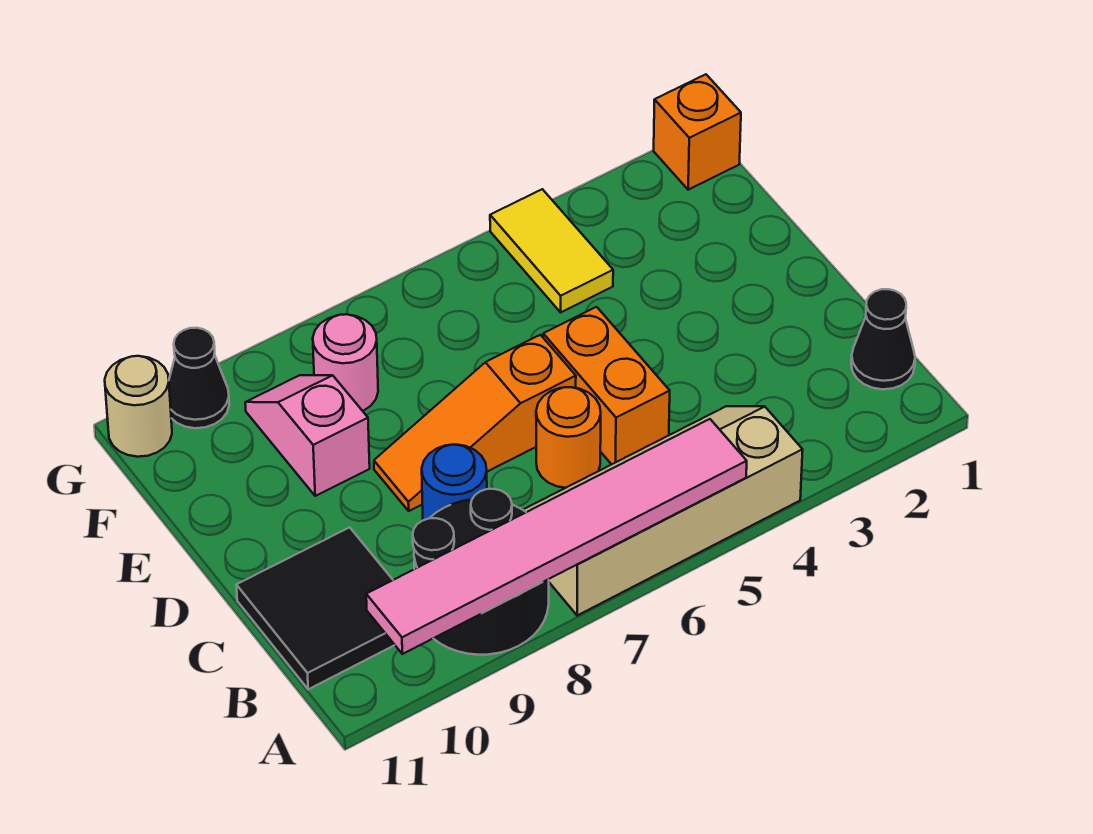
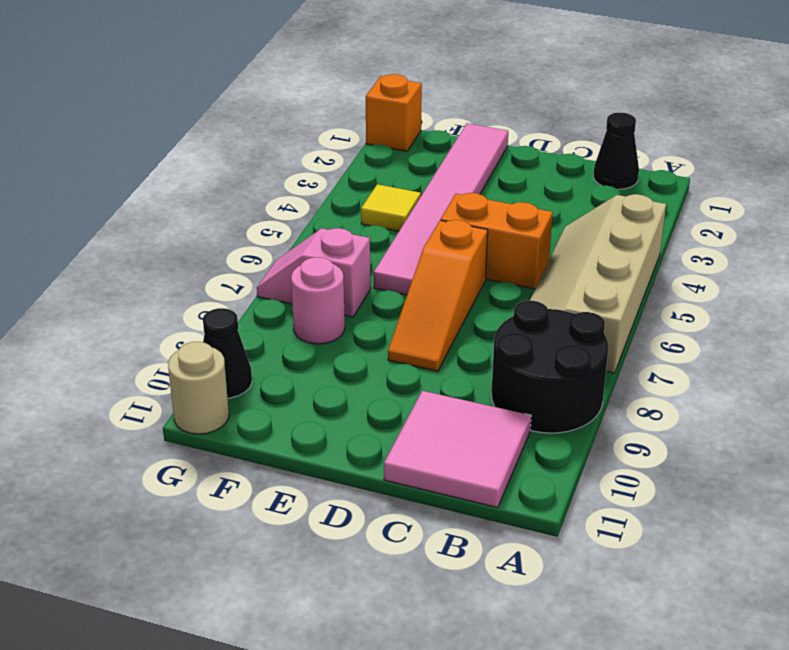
pink tile A5:A10 level 2 -> pink tile E1:E6 level 1
black tile B10:C11 level 1 -> pink tile B10:C11 level 1
orange round brick C6 level 1 -> none
blue round brick C8 level 1 -> none
pink slope E9:F9 level 1 top E -> pink slope F7:G7 level 1 top F
yellow tile F4:G4 level 1 -> yellow tile F4 level 1

